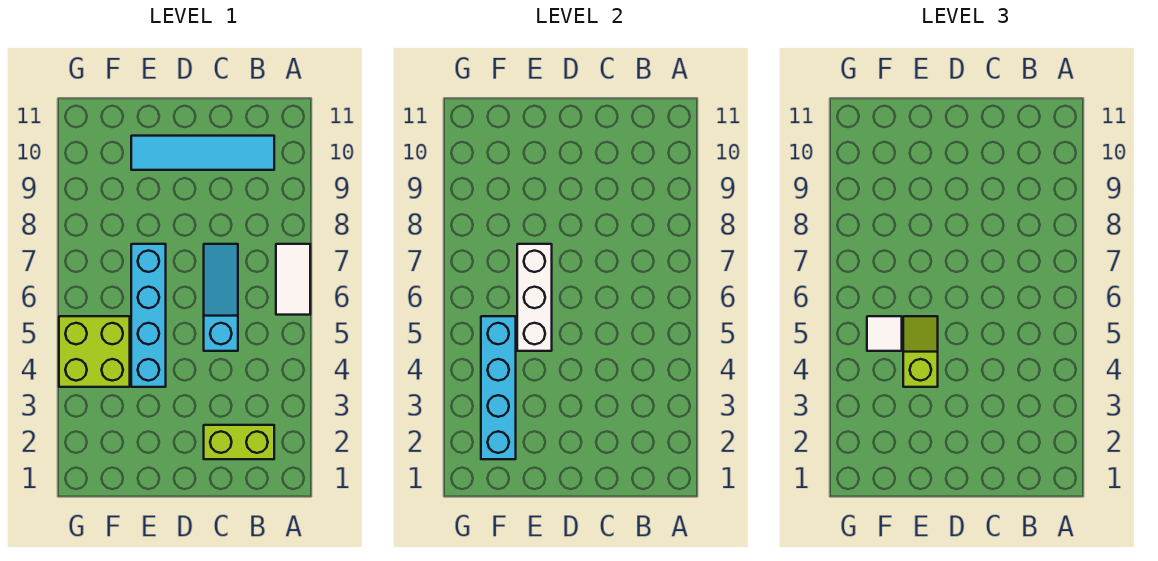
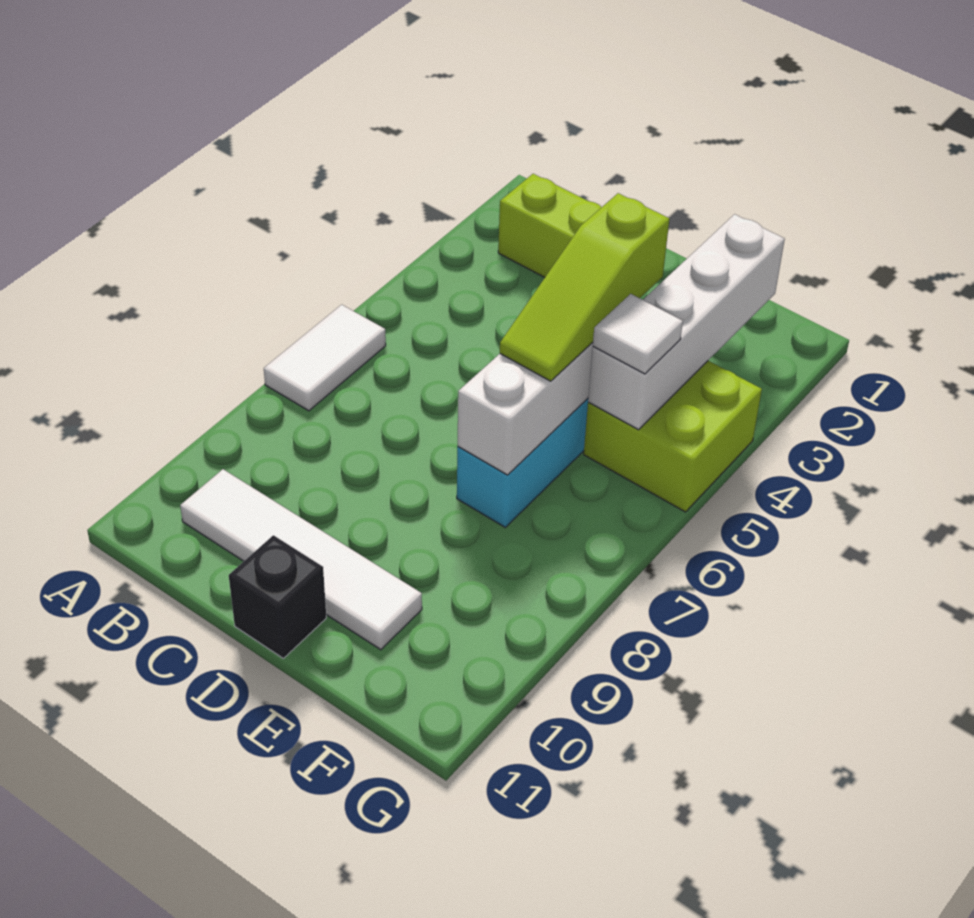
cyan tile B10:E10 level 1 -> white tile B10:E10 level 1
cyan slope C5:C7 level 1 top 5 -> none
none -> black brick D11 level 1
lime slope E4:E5 level 3 top 4 -> lime slope E4:E6 level 3 top 4
cyan brick F2:F5 level 2 -> white brick F2:F5 level 2

